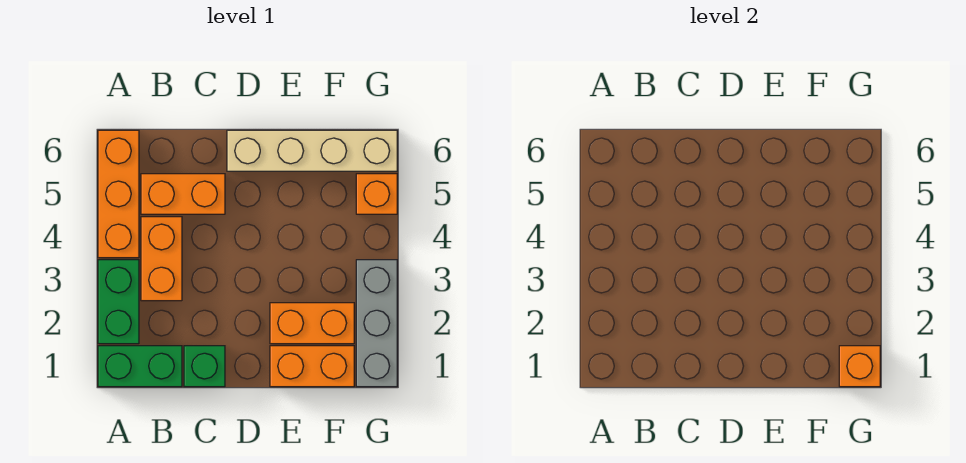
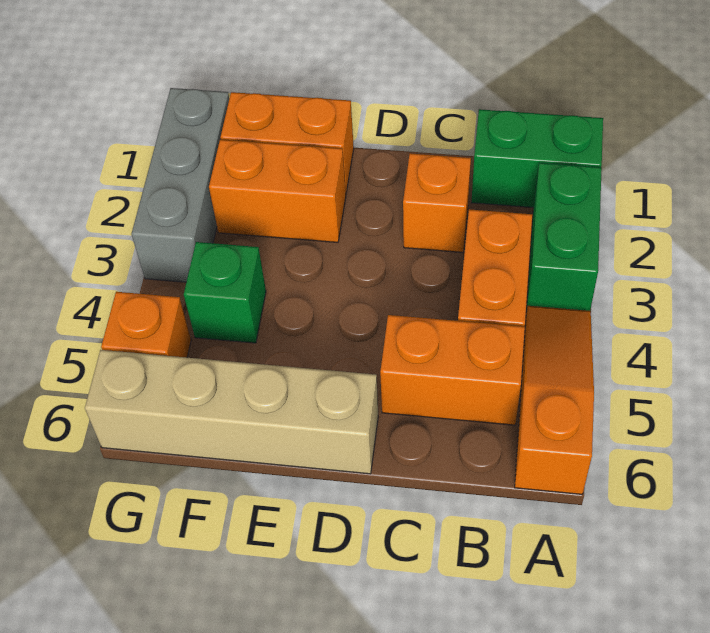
orange brick A4:A6 level 1 -> orange slope A4:A6 level 1 top 6
green brick C1 level 1 -> green brick F4 level 1
orange brick G1 level 2 -> orange brick C2 level 1

